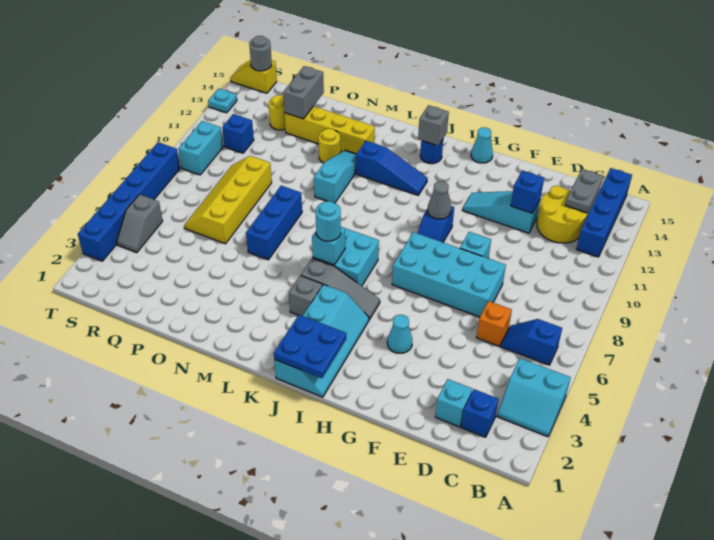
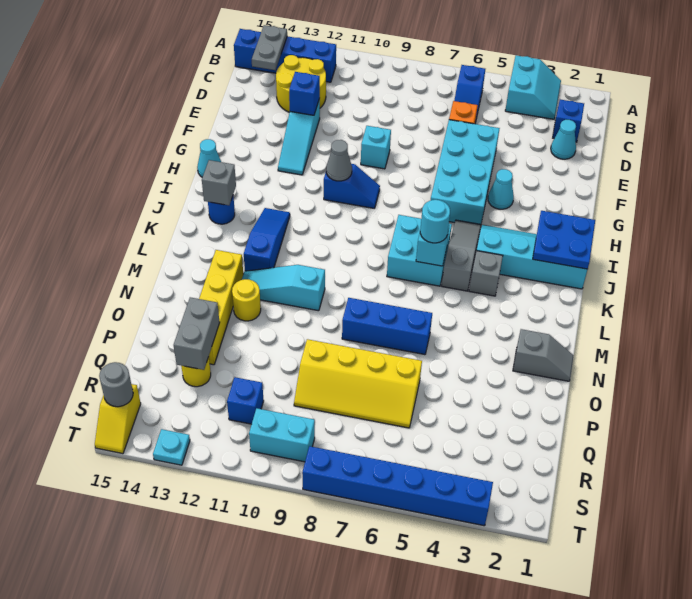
grey plate C13:C14 level 2 -> grey plate B14:C14 level 2
cyan brick D2 level 1 -> cyan cone D2 level 1
cyan brick E7:H8 level 1 -> cyan brick E5:H6 level 1
grey brick P13:P14 level 2 -> grey brick P13:Q13 level 2
grey slope S4:S5 level 1 top 5 -> grey slope N1:N2 level 1 top 2

